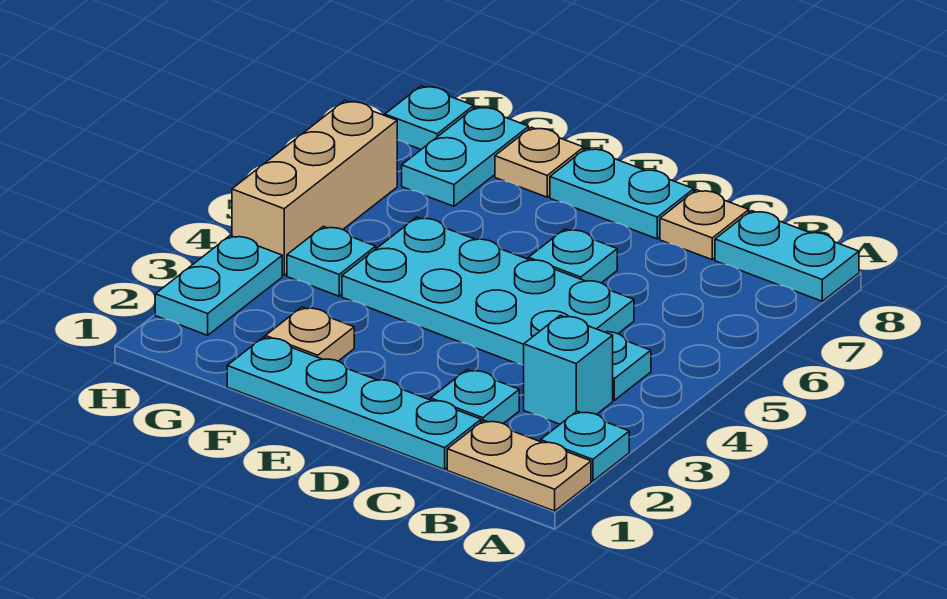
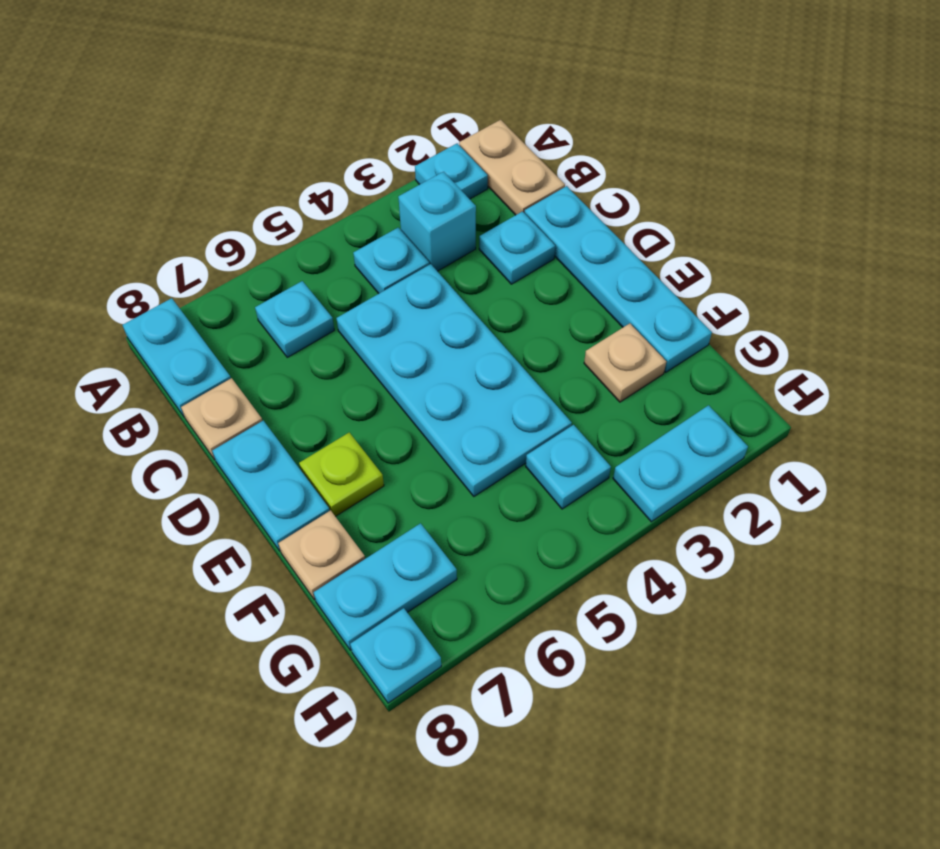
cyan plate D6 level 1 -> cyan plate B6 level 1
none -> lime plate E7 level 1
tan brick H4:H6 level 1 -> none

